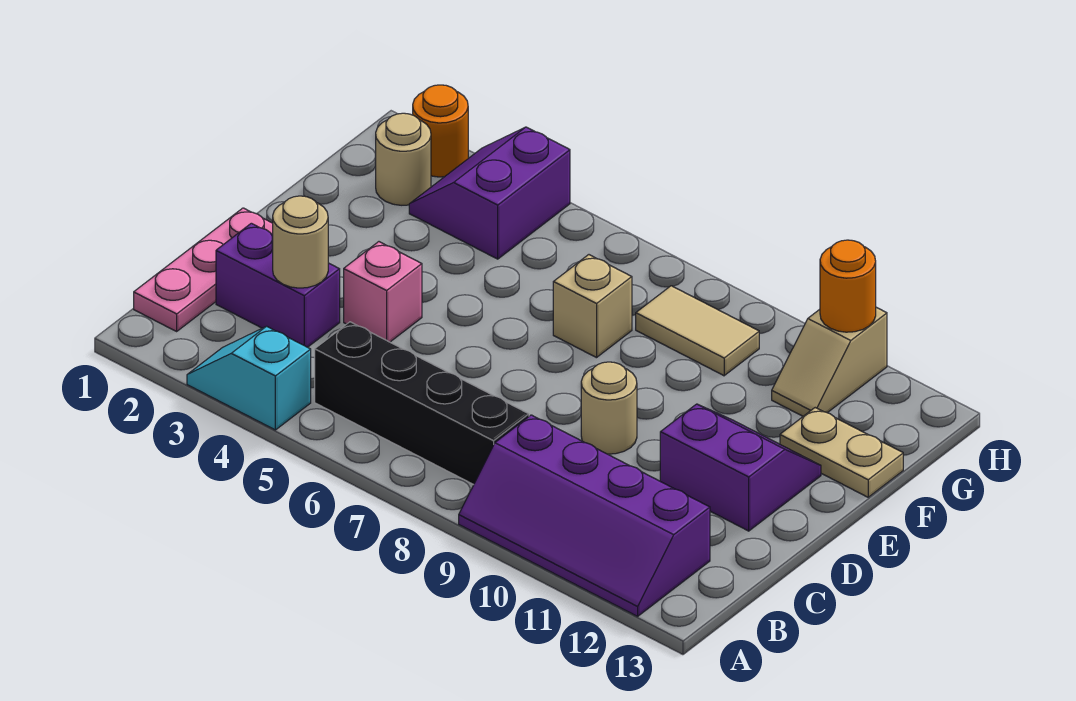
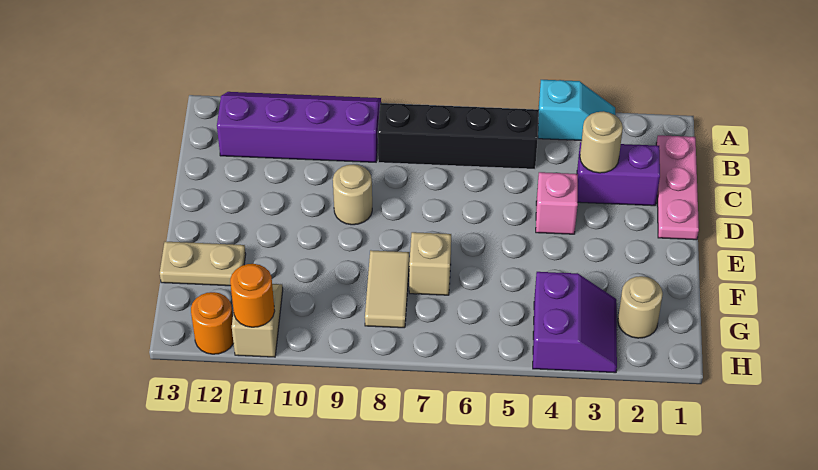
purple slope D11:E12 level 1 top D -> none
tan tile G8:G9 level 1 -> tan tile F8:G8 level 1
orange round brick H2 level 1 -> orange round brick H12 level 1

